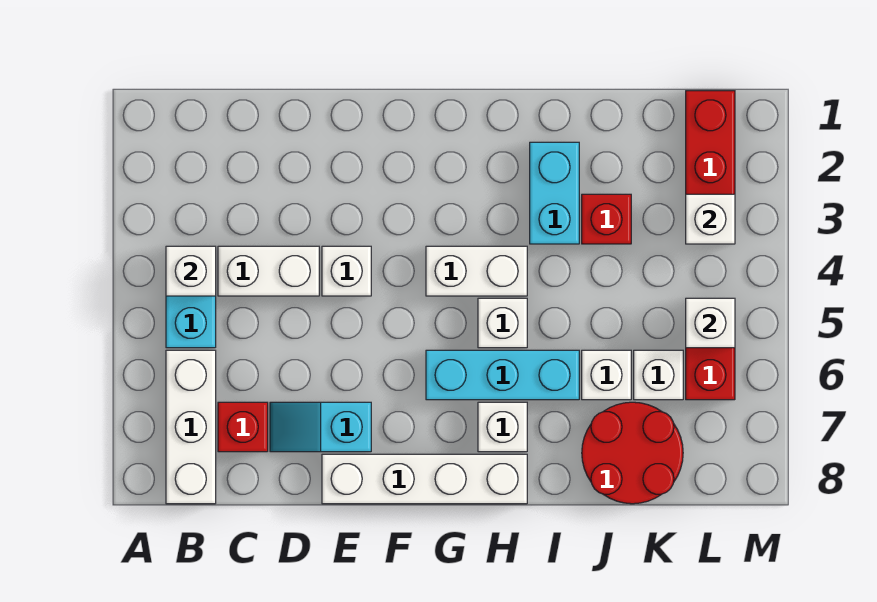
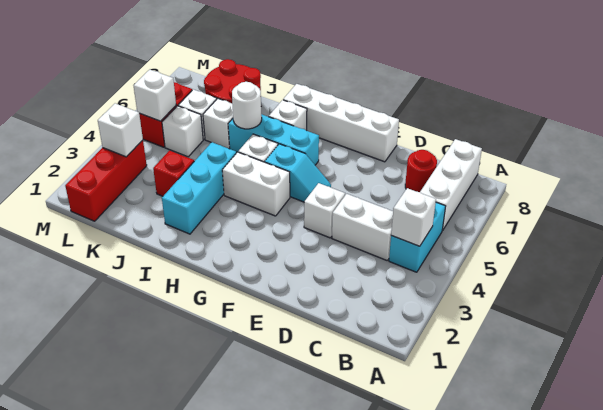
red brick C7 level 1 -> red round brick C7 level 1
cyan slope D7:E7 level 1 top E -> cyan slope F5:G5 level 1 top G
cyan brick I2:I3 level 1 -> cyan brick I2:I4 level 1
none -> white round brick I6 level 2
none -> white brick K5 level 1

